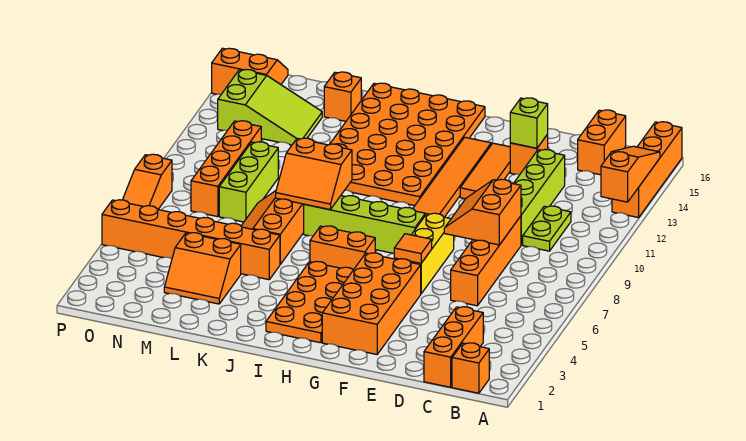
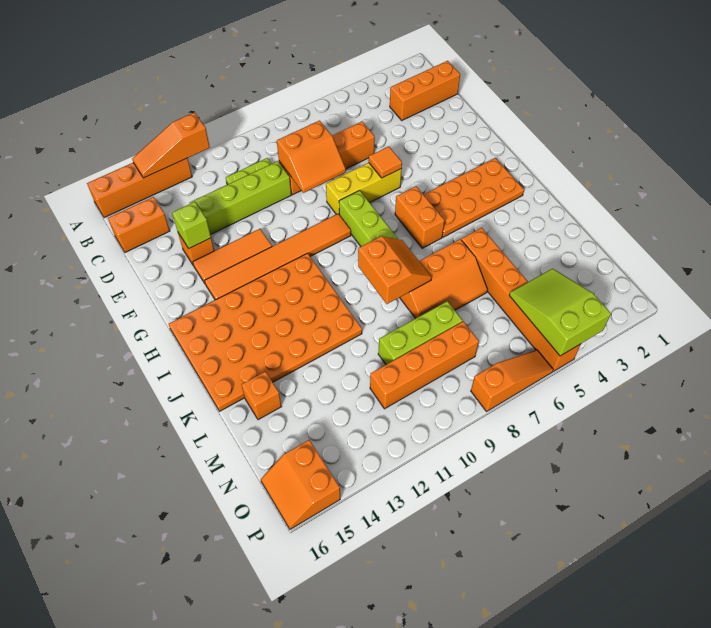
orange brick B1 level 1 -> none
orange brick F2:G5 level 1 -> none
orange slope L3:M4 level 1 top 4 -> none
lime slope M13:O14 level 1 top O -> lime slope N4:P5 level 2 top P

